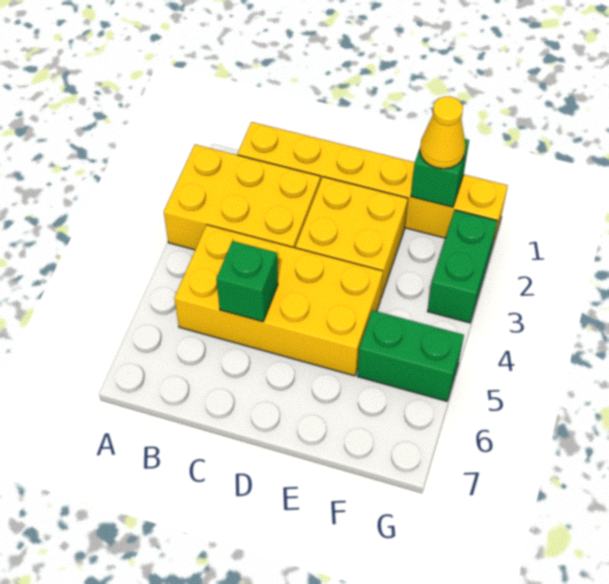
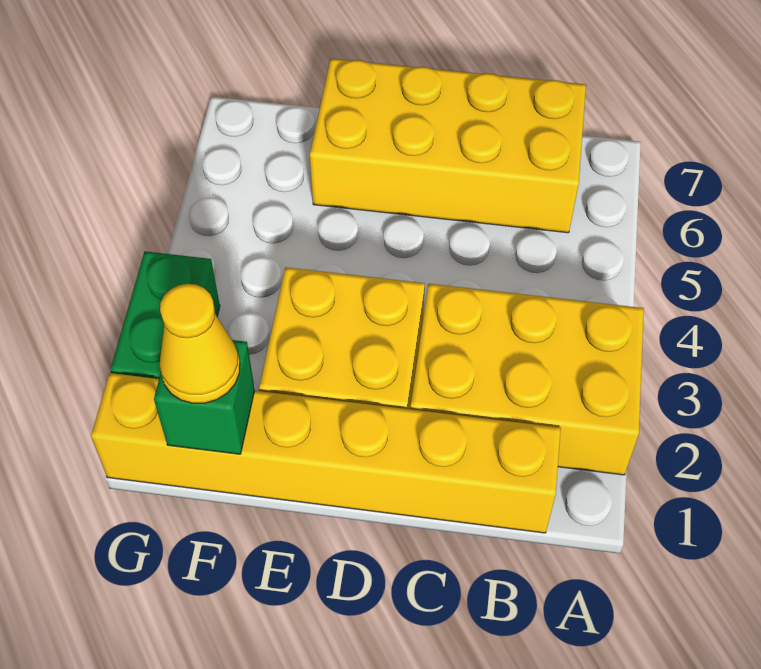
yellow brick B4:E5 level 1 -> yellow brick B6:E7 level 1
green brick C5 level 2 -> none
green brick F5:G5 level 1 -> none

